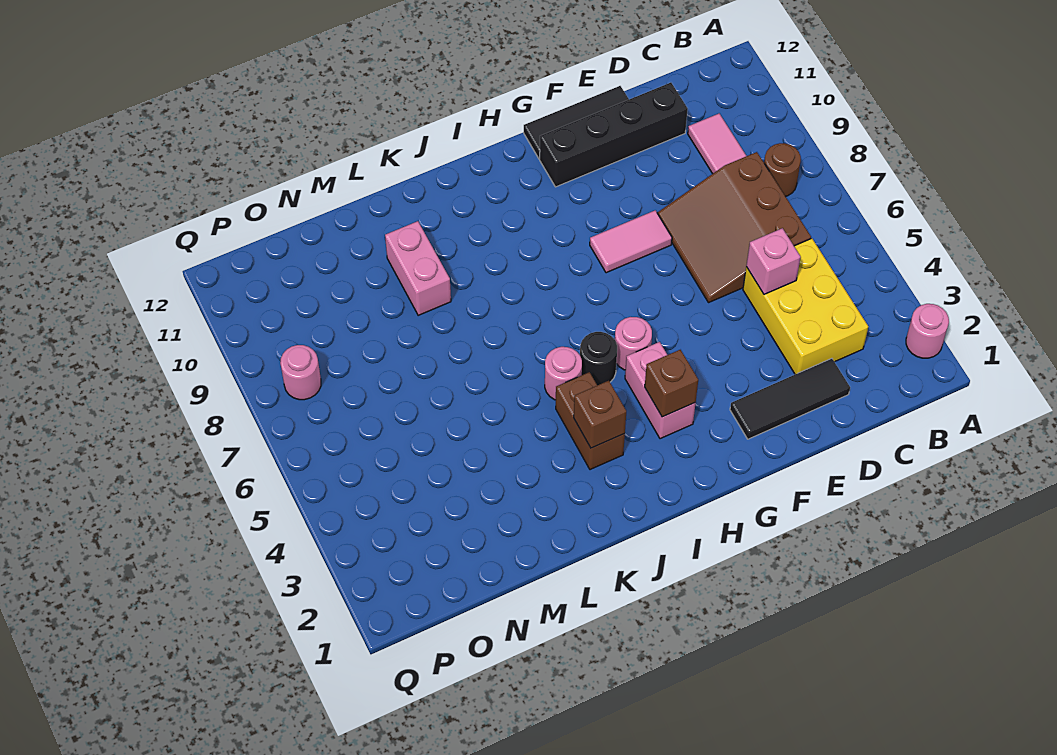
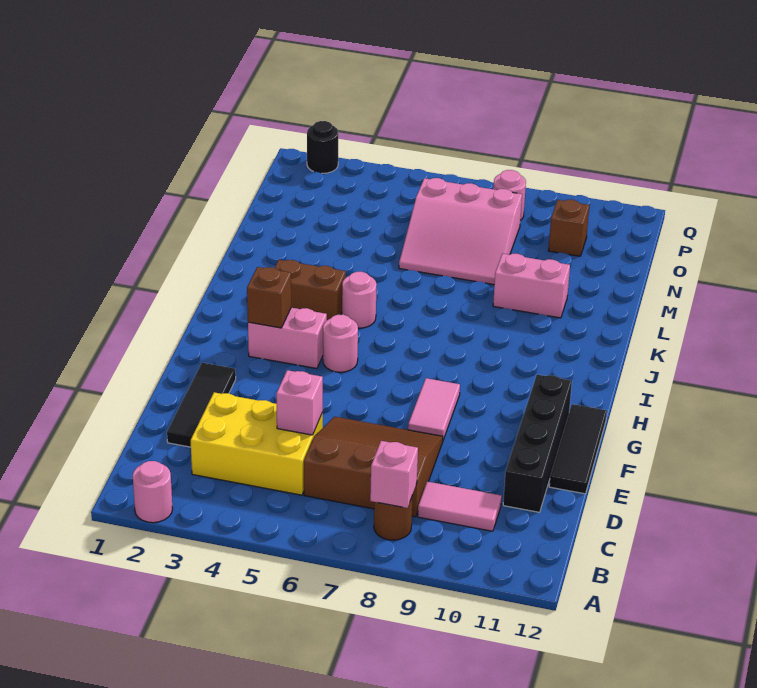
none -> pink brick B8 level 2
black round brick I5 level 1 -> black round brick Q2 level 1
brown brick J3 level 2 -> brown brick O10 level 1
none -> pink slope M6:O8 level 1 top O

